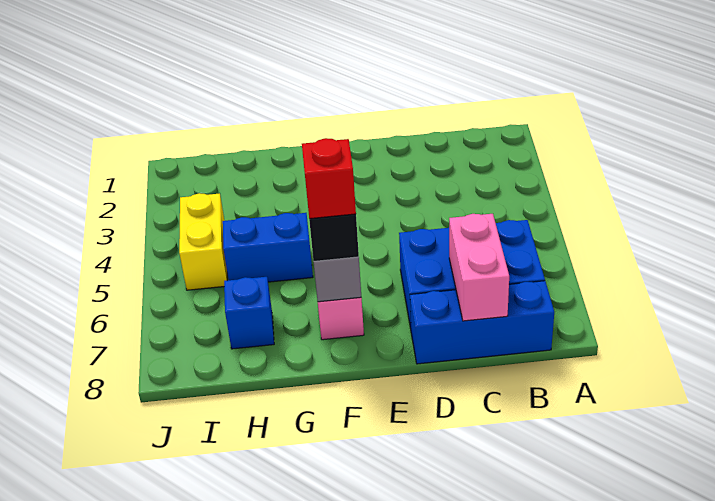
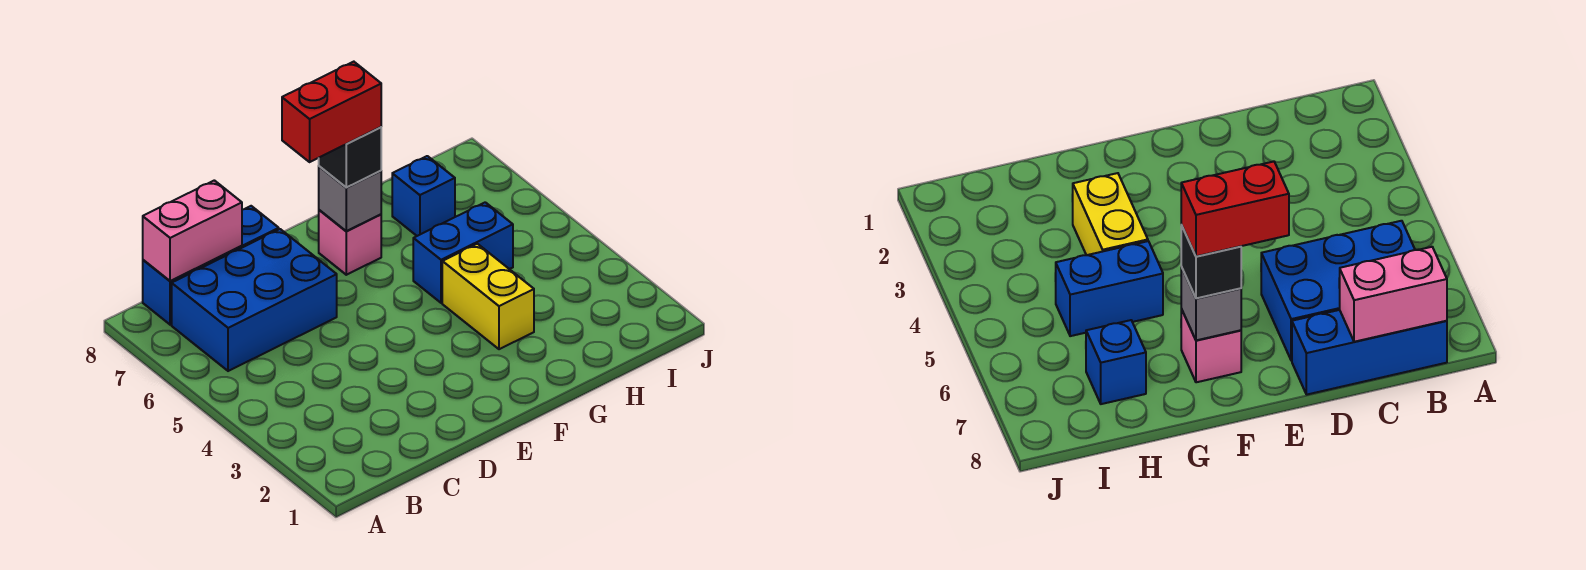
pink brick C7:C8 level 2 -> pink brick B8:C8 level 2
red brick F7 level 4 -> red brick E7:F7 level 4
yellow brick I4:I5 level 1 -> yellow brick G3:G4 level 1

